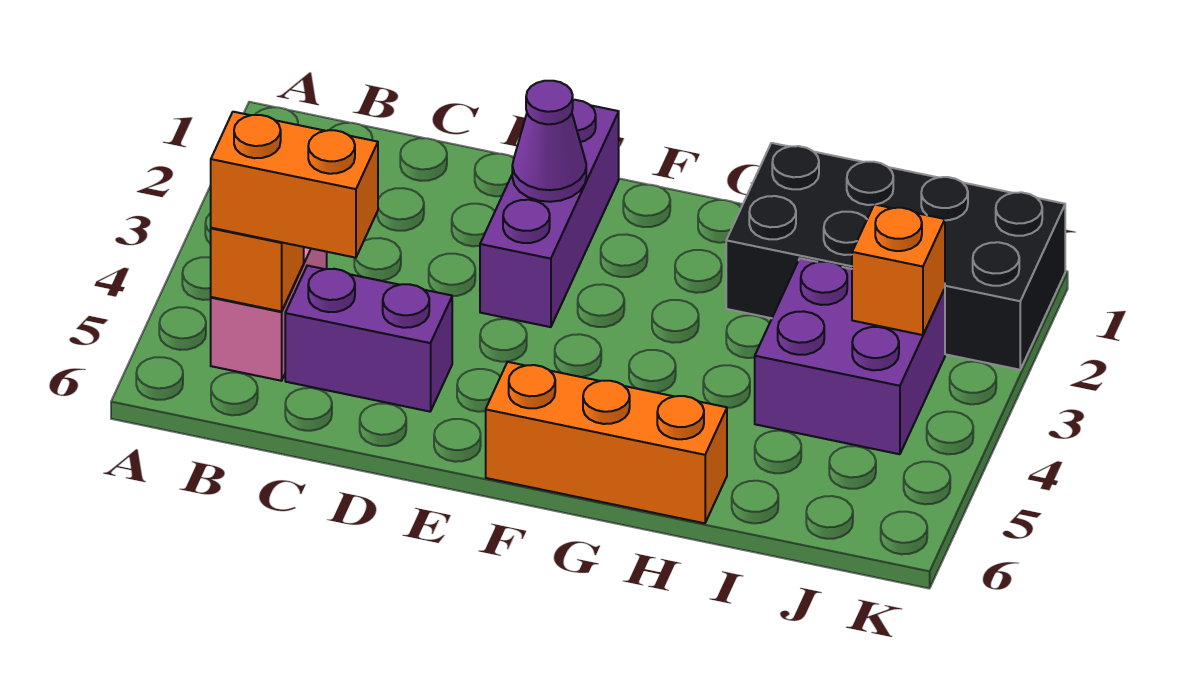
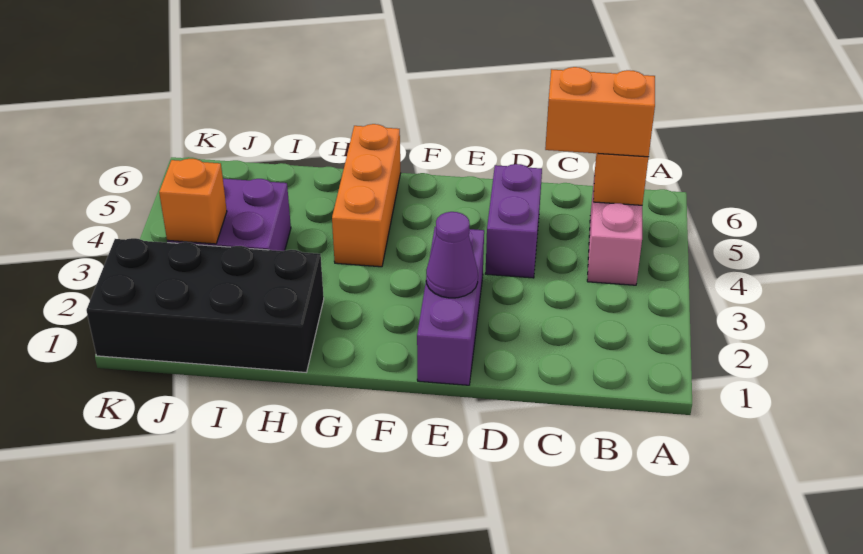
purple brick C5:D5 level 1 -> purple brick D4:D5 level 1
orange brick F6:H6 level 1 -> orange brick G4:G6 level 1

